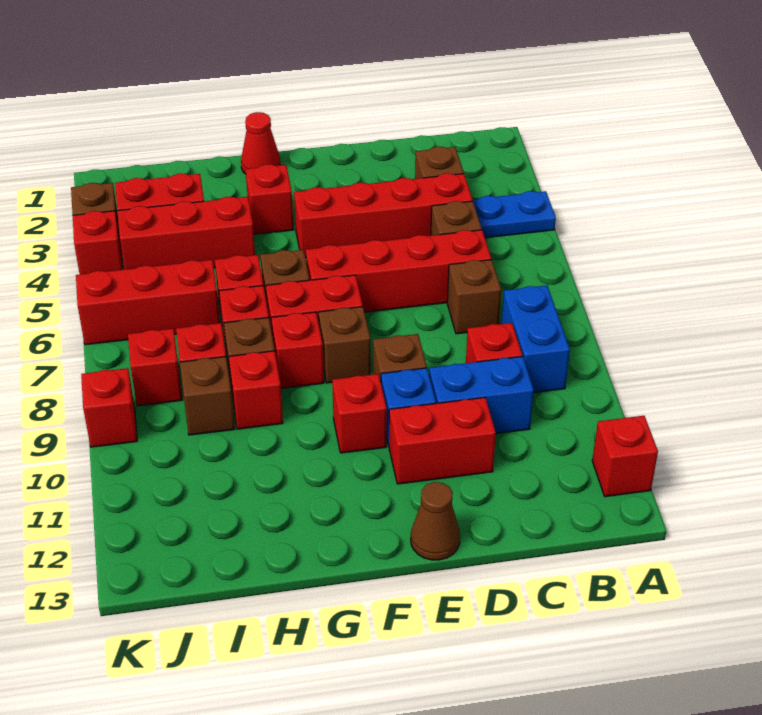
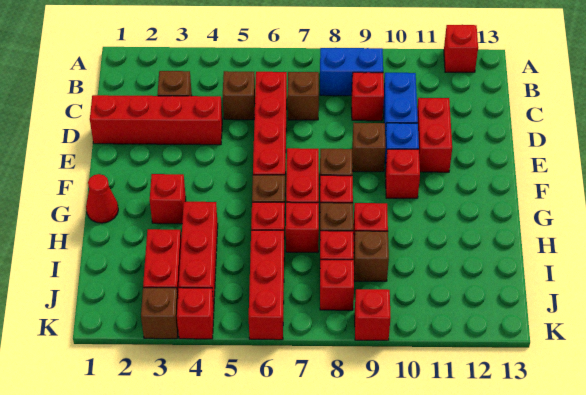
blue plate A4:B4 level 1 -> none
red brick C4:F4 level 1 -> red brick D1:D4 level 1
brown cone E13 level 1 -> none

